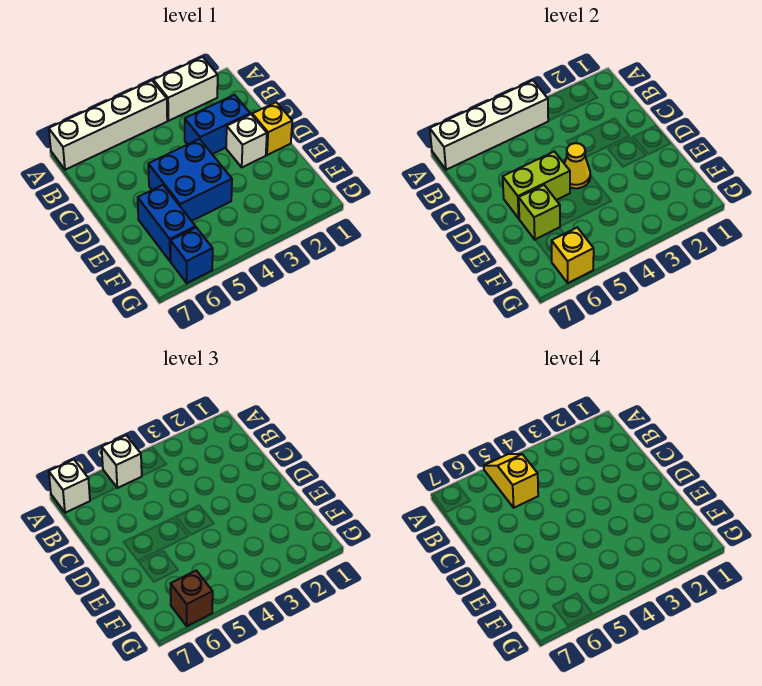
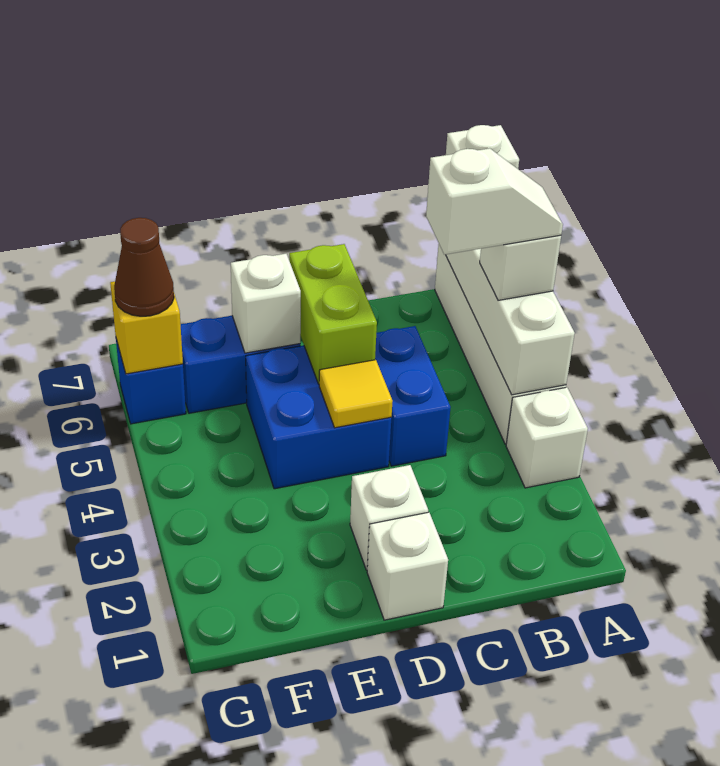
white brick A2:A3 level 1 -> white brick A3 level 1
yellow slope A5:B5 level 4 top B -> white slope A5:B5 level 4 top B
blue brick C2:C3 level 1 -> blue brick C4:C5 level 1
yellow brick D1 level 1 -> white brick D1 level 1
yellow cone D4 level 2 -> yellow tile D4 level 2
lime brick E6 level 2 -> white brick E6 level 2
brown brick G6 level 3 -> brown cone G6 level 3

